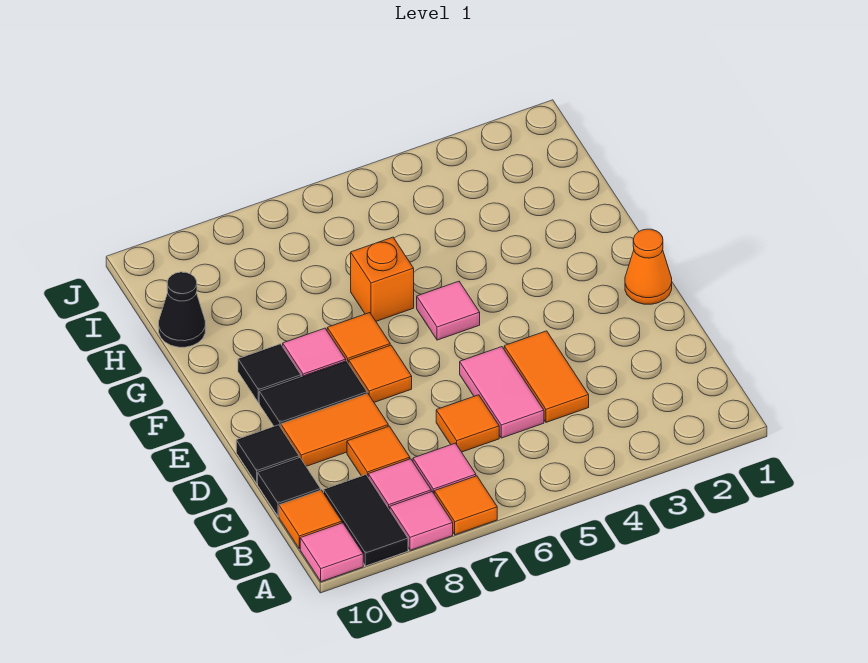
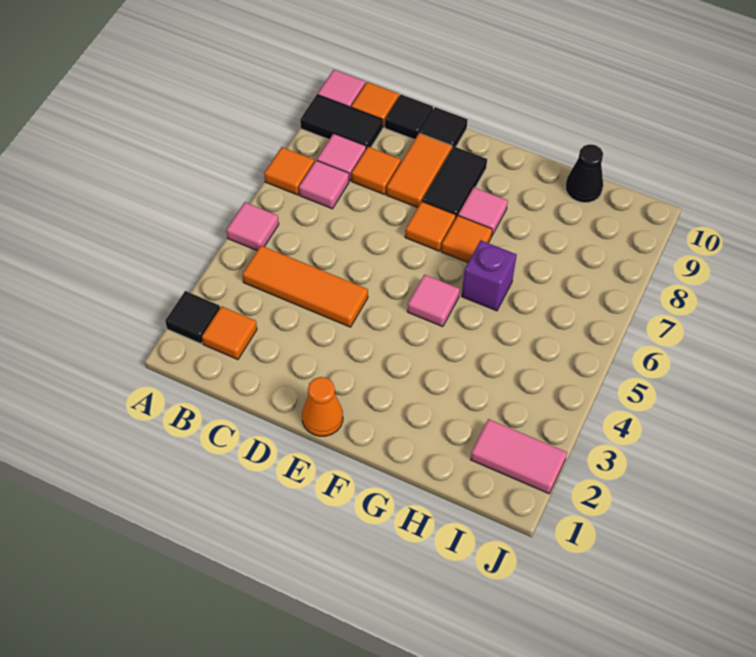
pink tile A8 level 1 -> pink tile A5 level 1
orange tile C4:D4 level 1 -> orange tile B4:D4 level 1
pink tile C5:D5 level 1 -> pink tile I2:J2 level 1
orange tile C6 level 1 -> orange tile B2 level 1
black tile F9 level 1 -> black tile A2 level 1
orange brick G6 level 1 -> purple brick G6 level 1

